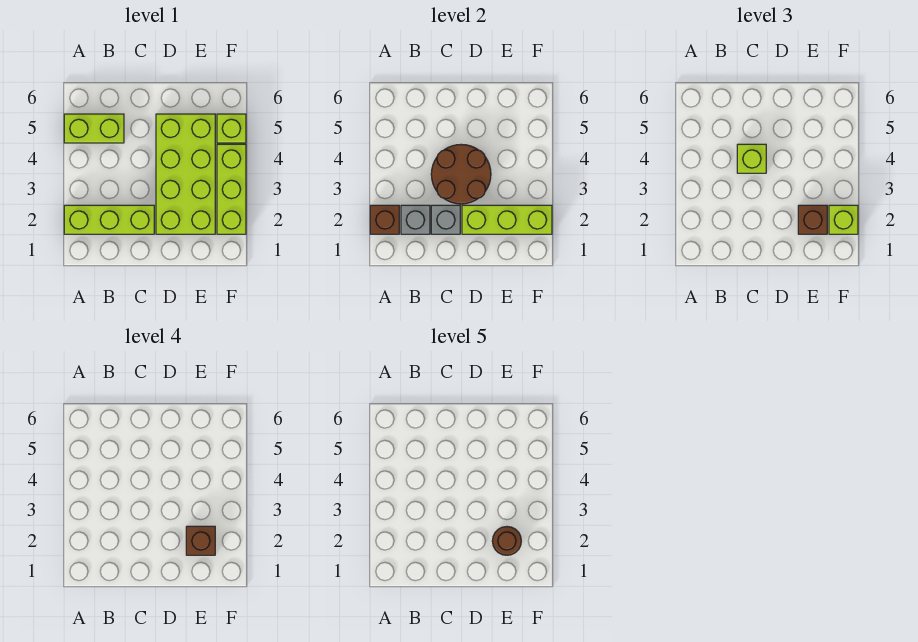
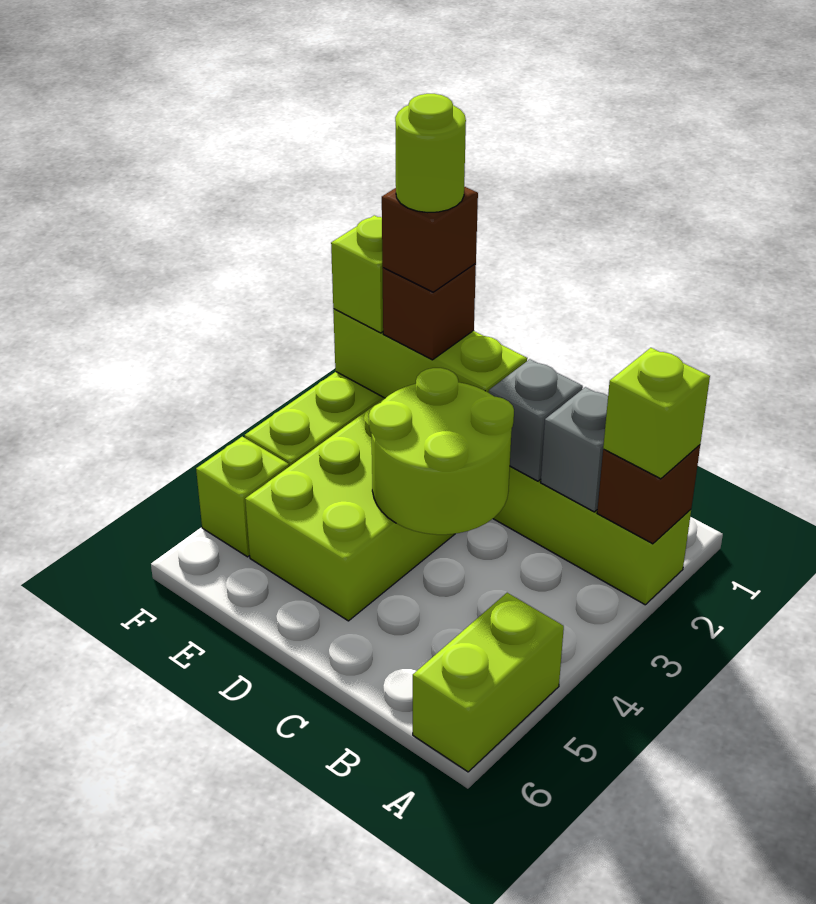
lime brick A5:B5 level 1 -> lime brick A5:A6 level 1
brown round brick C3:D4 level 2 -> lime round brick C3:D4 level 2
lime brick C4 level 3 -> lime brick A2 level 3
brown round brick E2 level 5 -> lime round brick E2 level 5

